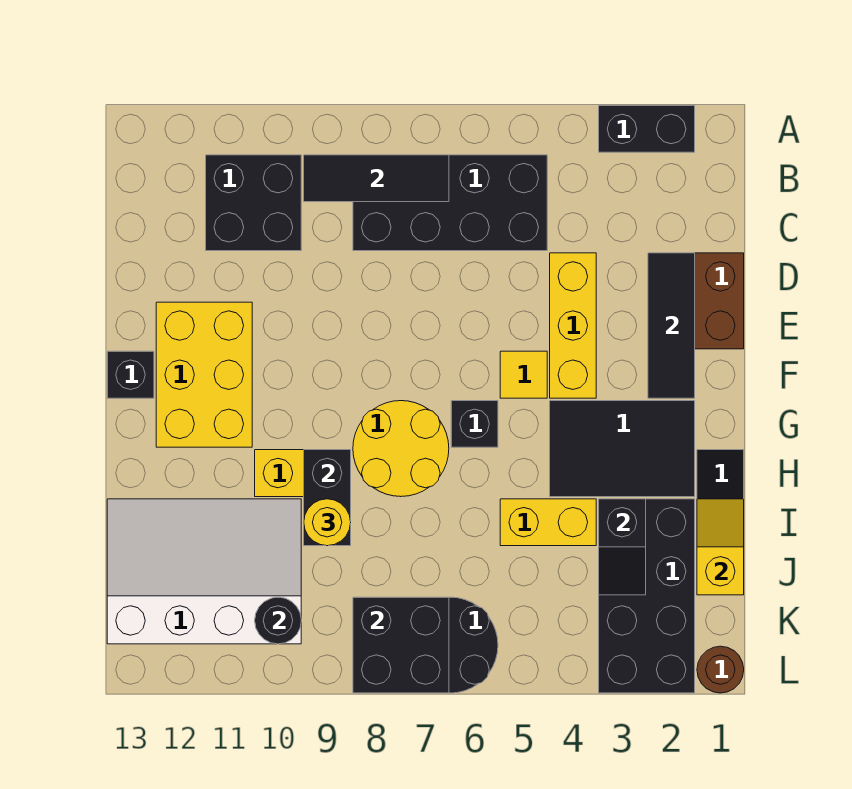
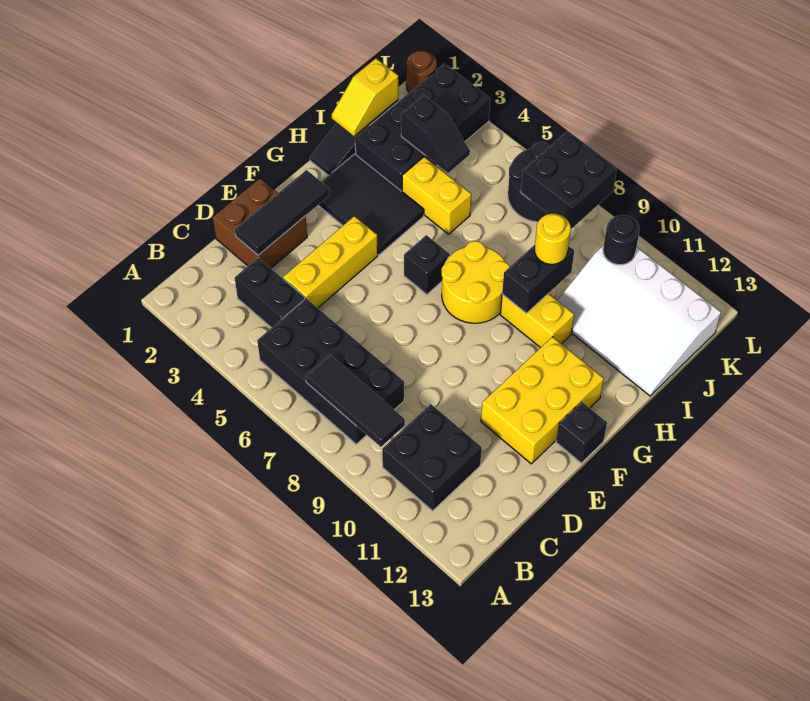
black brick A2:A3 level 1 -> black brick C3:C4 level 1
yellow tile F5 level 1 -> none
black slope I3:J3 level 2 top I -> black slope J3:J4 level 2 top 3

